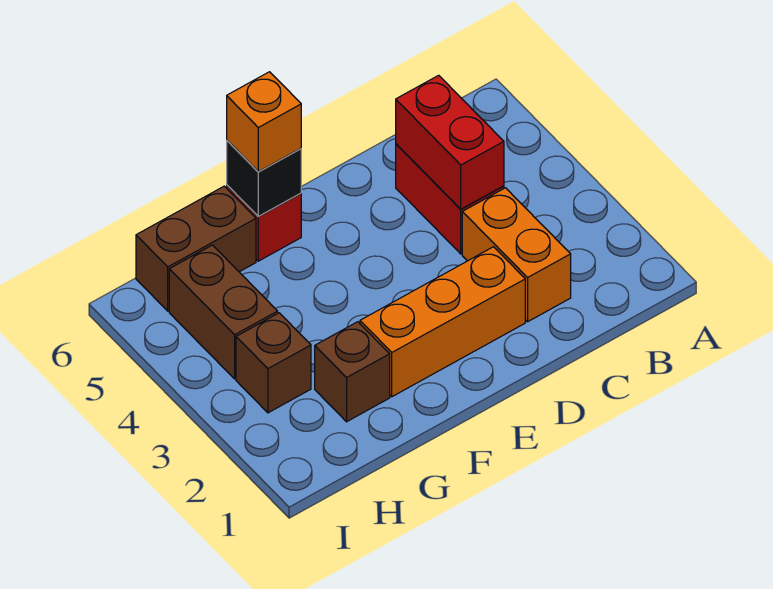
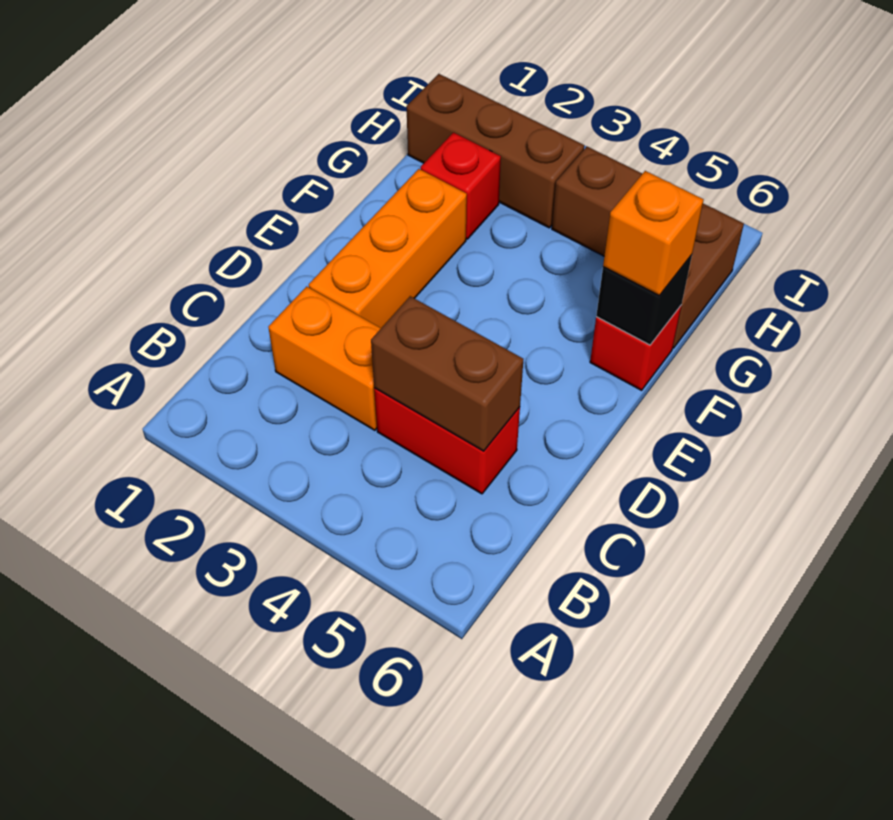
red brick C4:C5 level 2 -> brown brick C4:C5 level 2
brown brick G2 level 1 -> red brick G2 level 1
brown brick H3 level 1 -> brown brick H1:H3 level 1

